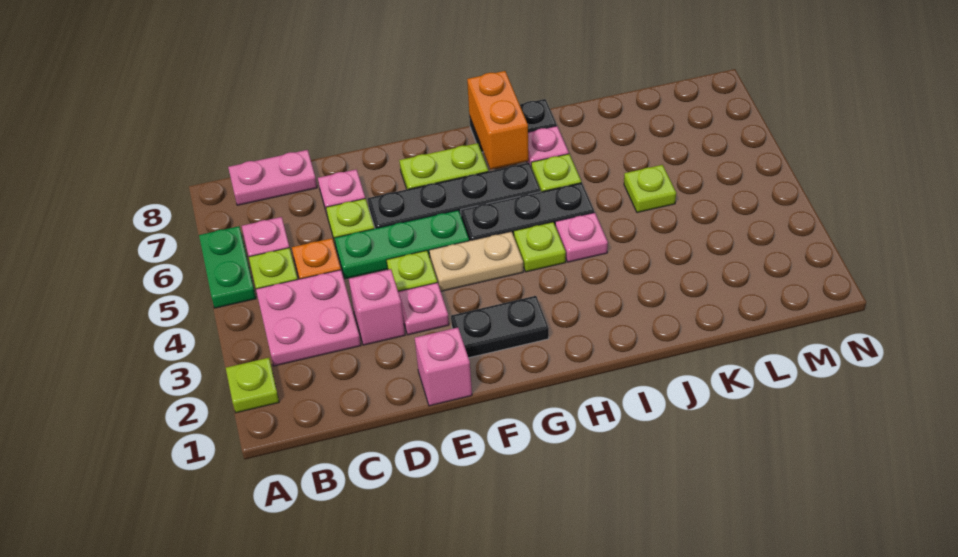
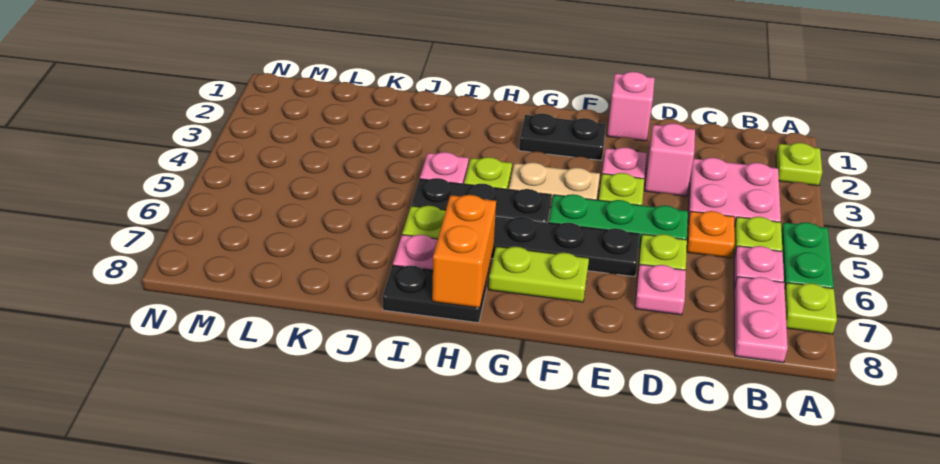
pink plate B8:C8 level 1 -> pink plate B7:B8 level 1
lime plate K5 level 1 -> lime plate A7 level 1

